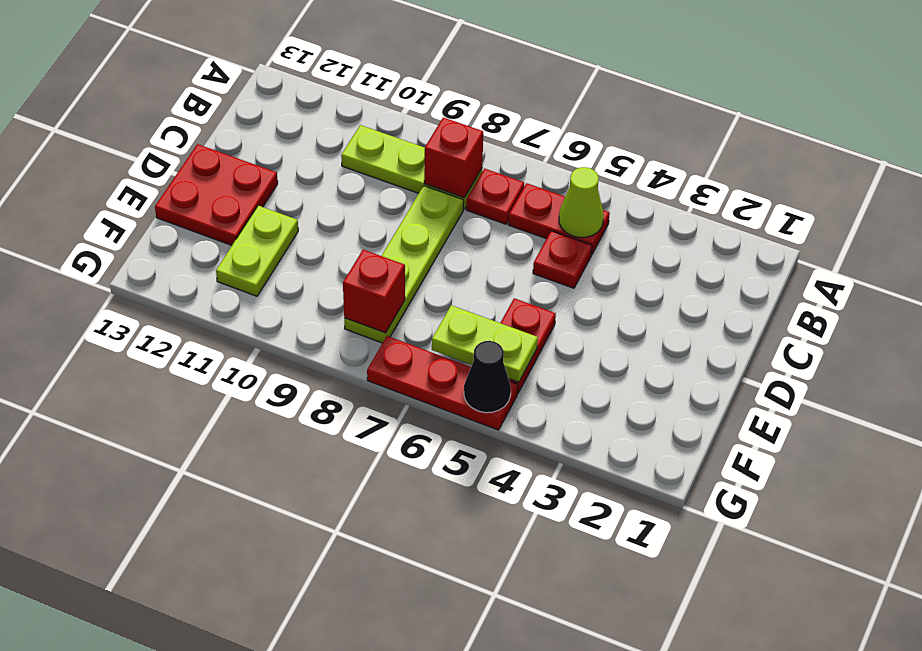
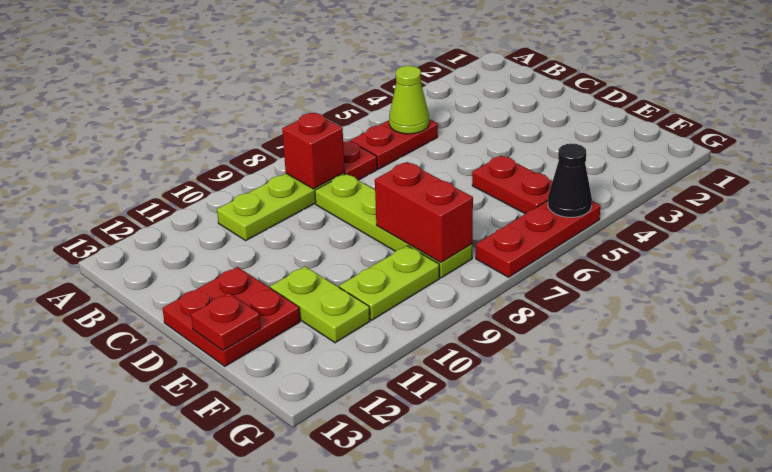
red plate C5 level 1 -> red plate E13 level 2
lime plate F5:F6 level 2 -> lime plate F9:F10 level 1
red brick F8 level 2 -> red brick E8:F8 level 2

